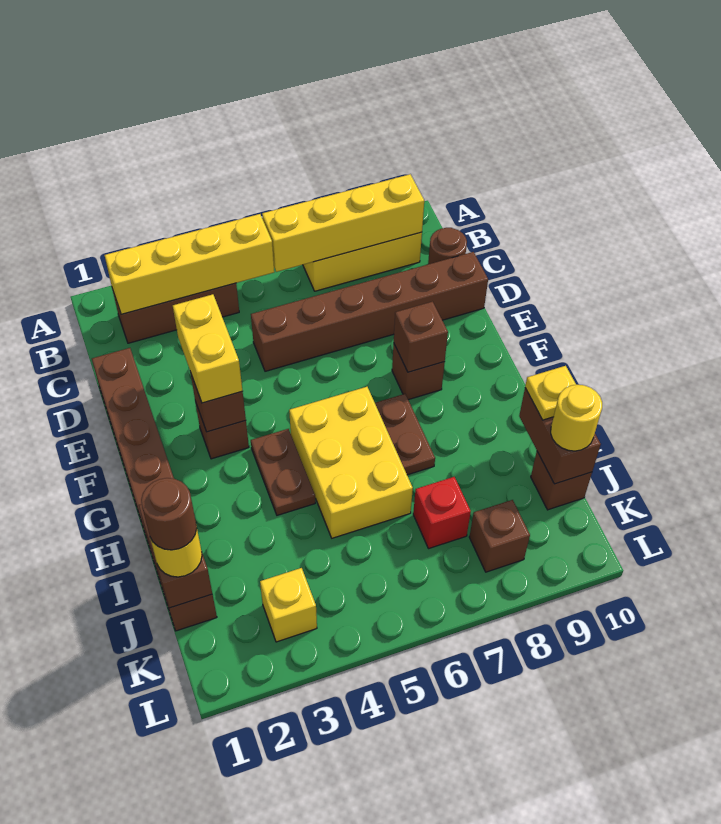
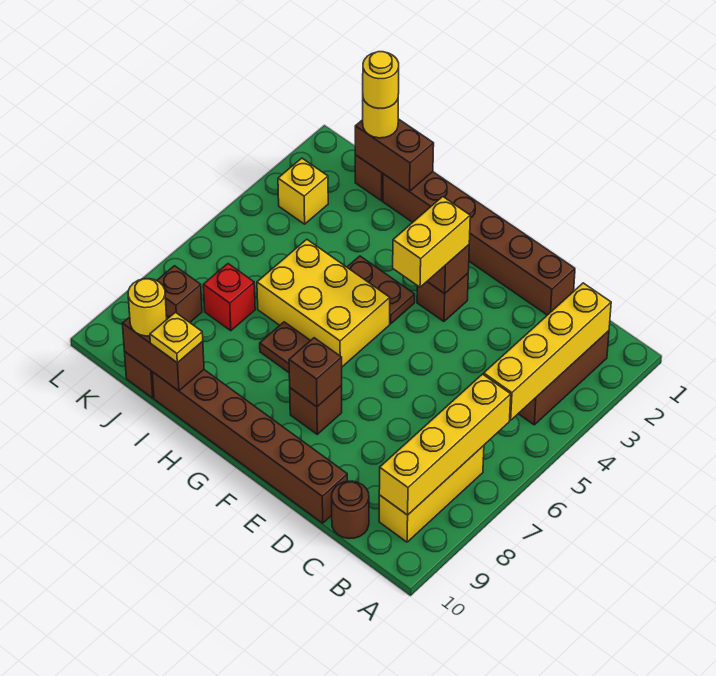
brown brick D5:D10 level 1 -> brown brick D10:I10 level 1
yellow brick E3:F3 level 3 -> yellow brick F3:F4 level 3
brown round brick J1 level 4 -> yellow round brick J1 level 4

